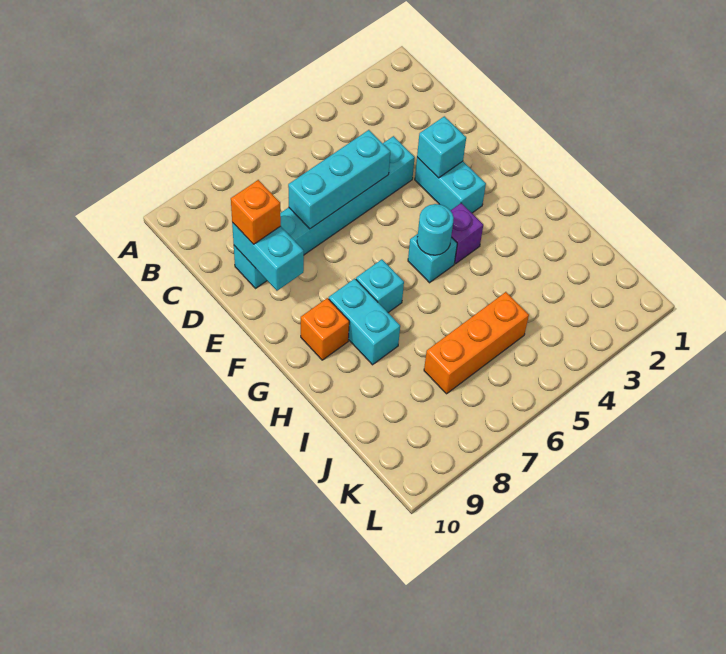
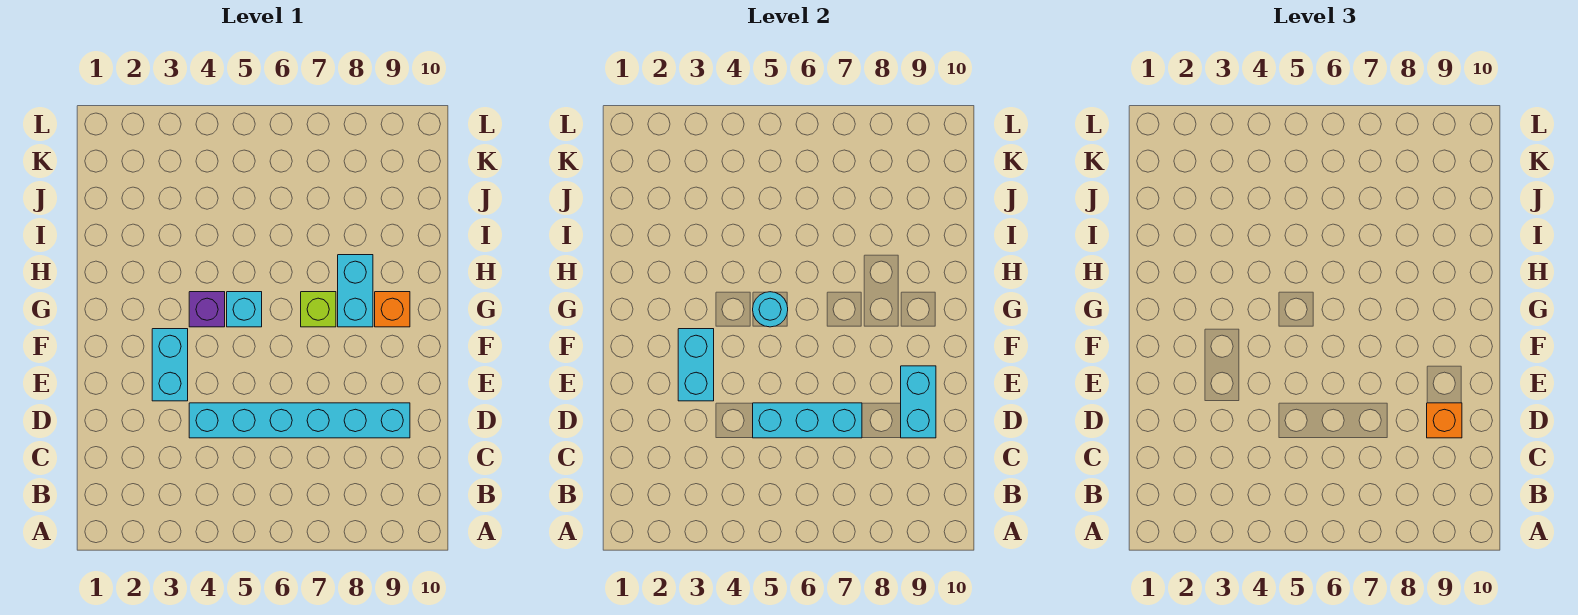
cyan brick E3 level 2 -> cyan brick E3:F3 level 2
cyan brick G7 level 1 -> lime brick G7 level 1
orange brick J5:J7 level 1 -> none

